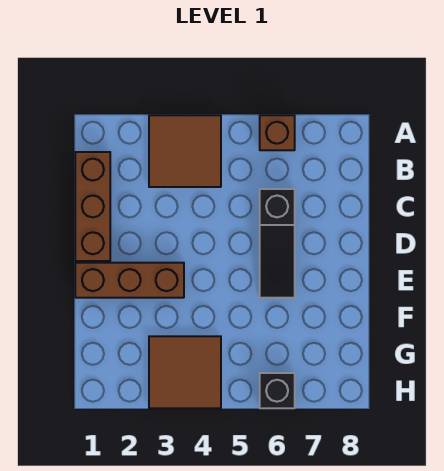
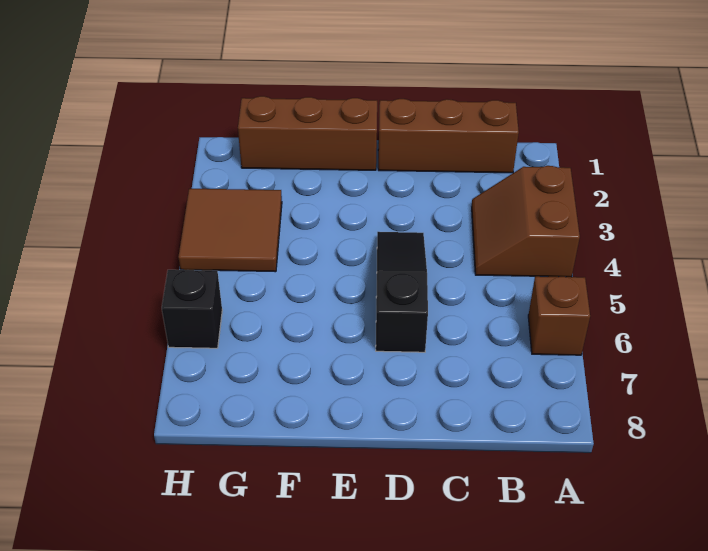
brown tile A3:B4 level 1 -> brown slope A3:B4 level 1 top A
black slope C6:E6 level 1 top C -> black slope D4:D6 level 1 top 6
brown brick E1:E3 level 1 -> brown brick E1:G1 level 1

